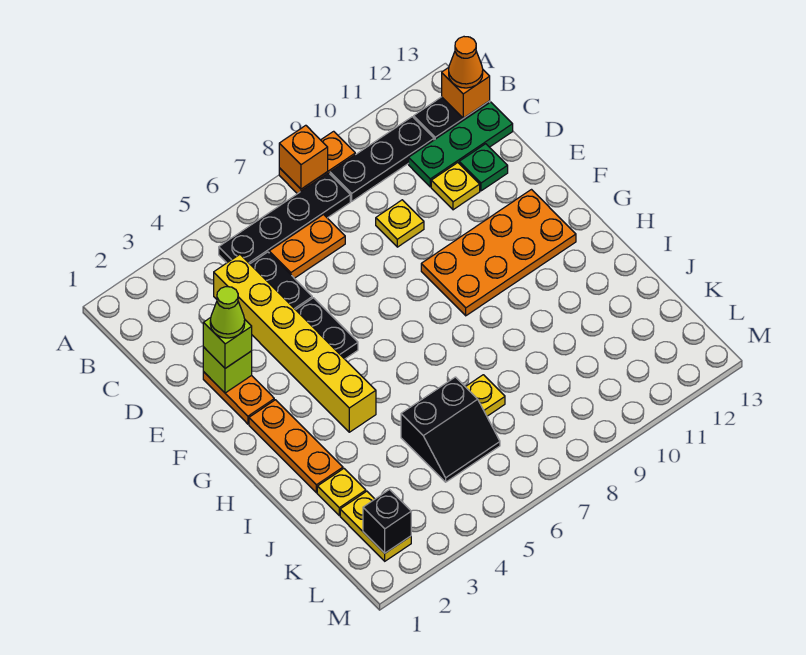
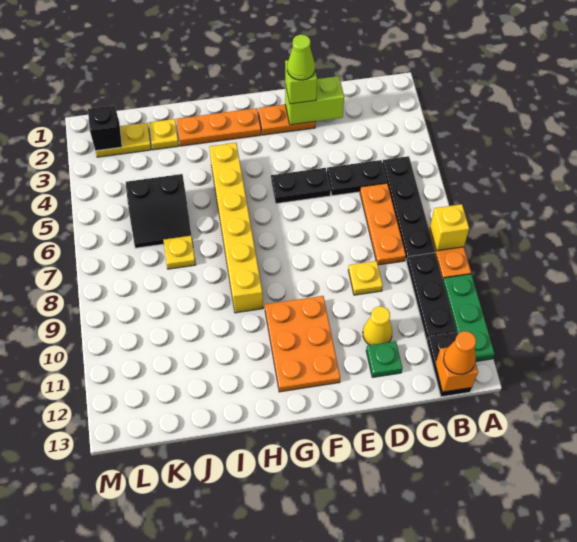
orange brick A8 level 2 -> yellow brick A8 level 2
yellow brick C4:H4 level 1 -> yellow brick H4:H9 level 1
orange plate C6:C7 level 1 -> orange plate C6:C8 level 1
green plate C11:C13 level 1 -> green plate A10:A12 level 1
yellow plate D11 level 1 -> yellow cone D11 level 1
lime brick E2 level 2 -> lime brick D2:E2 level 2
orange plate F9:G12 level 1 -> orange plate F10:G12 level 1
black slope J5:K6 level 1 top J -> black slope J5:K6 level 1 top 5

